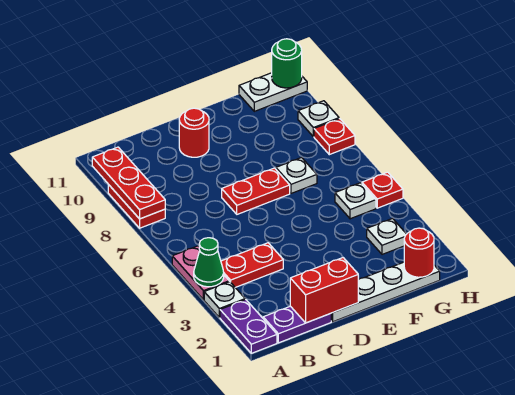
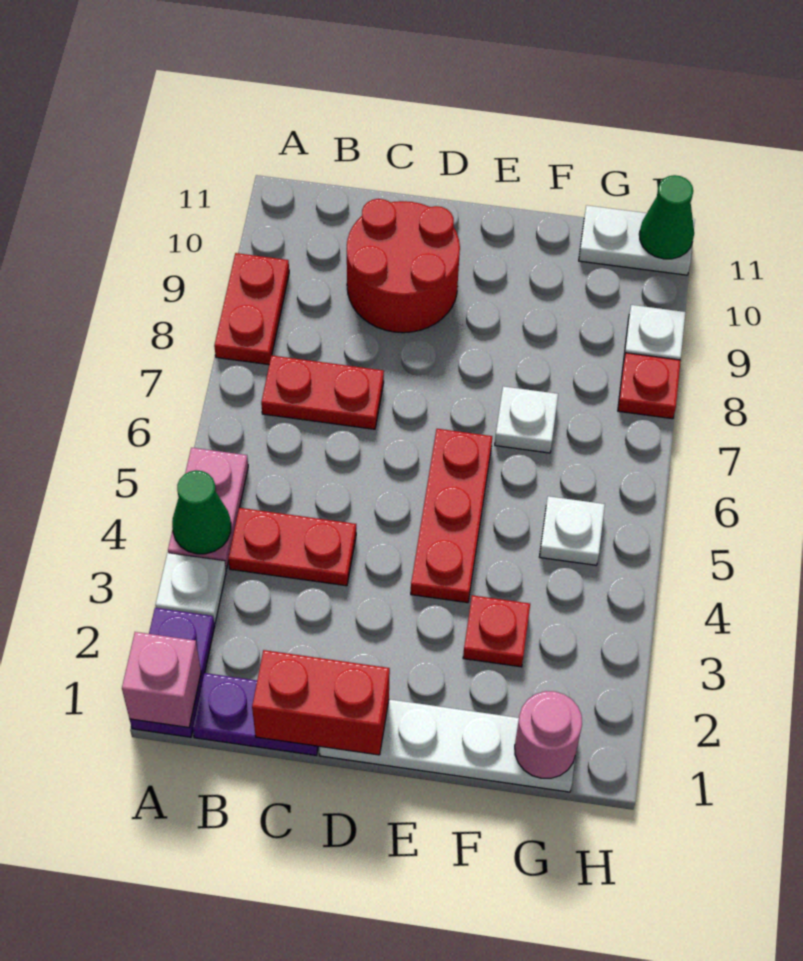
none -> pink brick A1 level 2
red plate A8:A10 level 2 -> red plate E4:E6 level 1
red plate D7:E7 level 1 -> red plate B7:C7 level 1
red round brick D10 level 1 -> red round brick C9:D10 level 1
red round brick G1 level 2 -> pink round brick G1 level 2
white plate G3 level 1 -> none
red plate H5 level 1 -> red plate F3 level 1
green round brick H11 level 2 -> green cone H11 level 2

